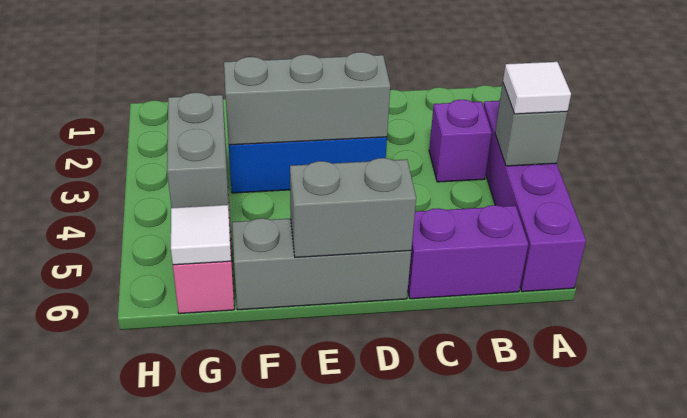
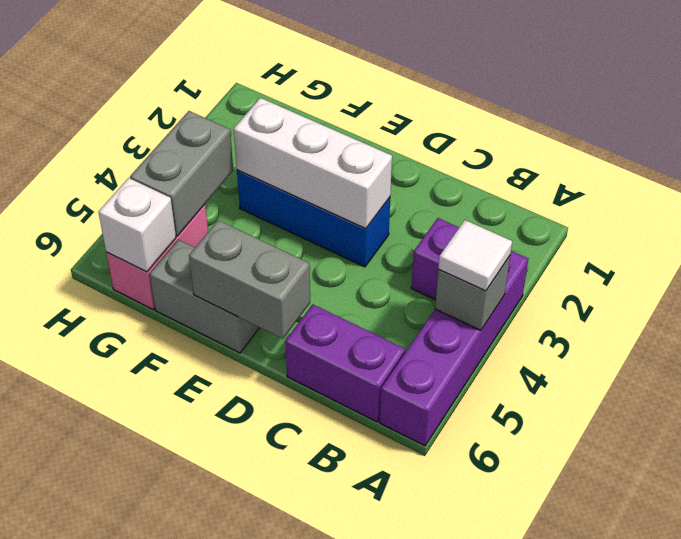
grey brick D3:F3 level 2 -> white brick D3:F3 level 2
grey brick D6:F6 level 1 -> grey brick E6:F6 level 1
white tile G6 level 2 -> white brick G6 level 2

